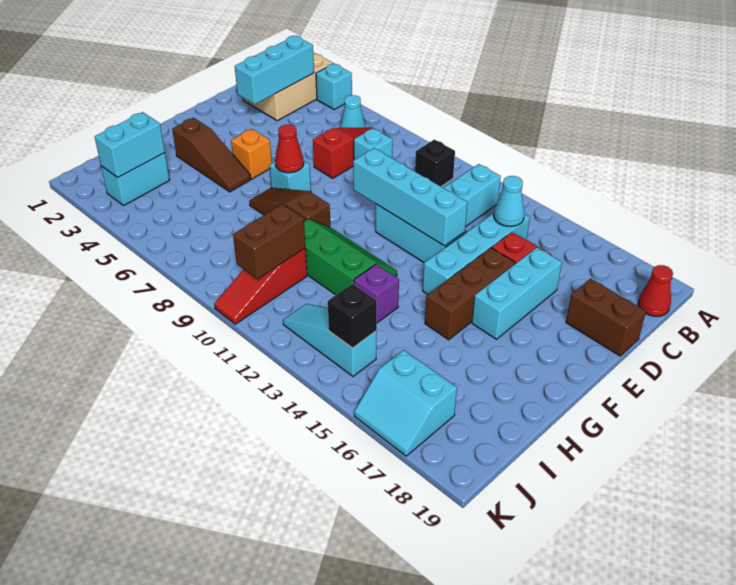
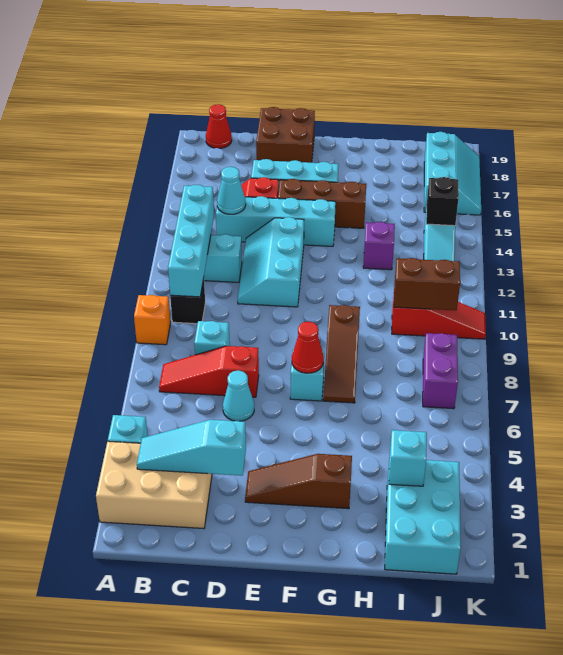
cyan brick B3:D3 level 2 -> cyan slope B3:D3 level 2 top D
cyan cone B6 level 1 -> cyan cone D6 level 1
brown brick D18:D19 level 1 -> brown brick D18:E19 level 1
cyan brick E10:E13 level 2 -> cyan brick B10:B13 level 2
orange brick F5 level 1 -> orange brick A9 level 1
brown slope G3:G5 level 1 top 3 -> brown slope E3:G3 level 1 top G
green slope G10:H12 level 1 top H -> none
cyan brick I3:J3 level 1 -> cyan brick I1:J3 level 1
cyan brick I3:J3 level 2 -> cyan brick I3 level 2
none -> purple brick J7:J8 level 1
cyan slope J16:K17 level 1 top J -> cyan slope J16:K18 level 1 top J

